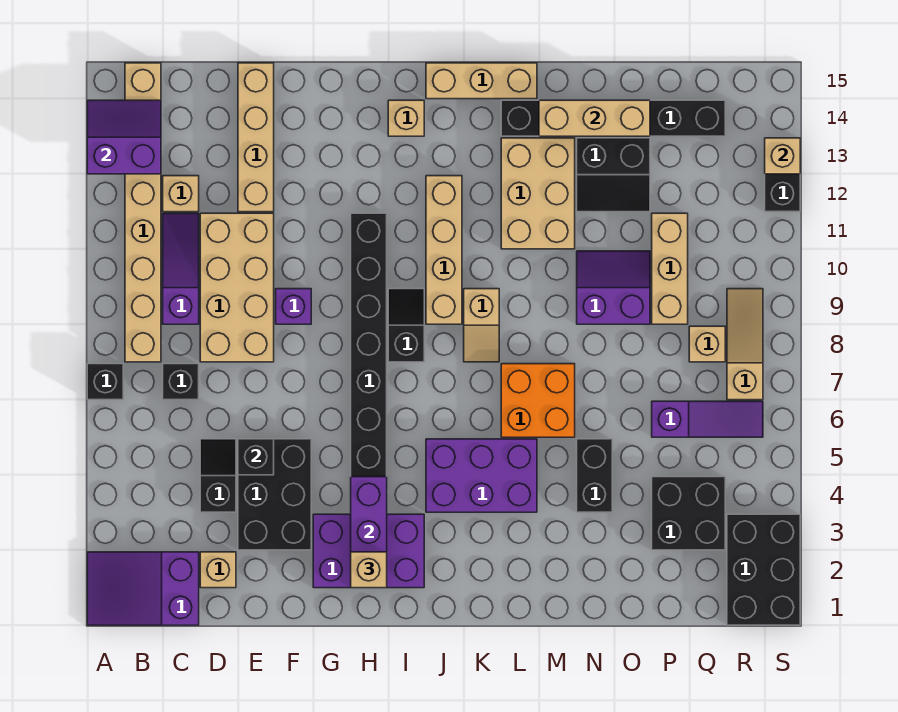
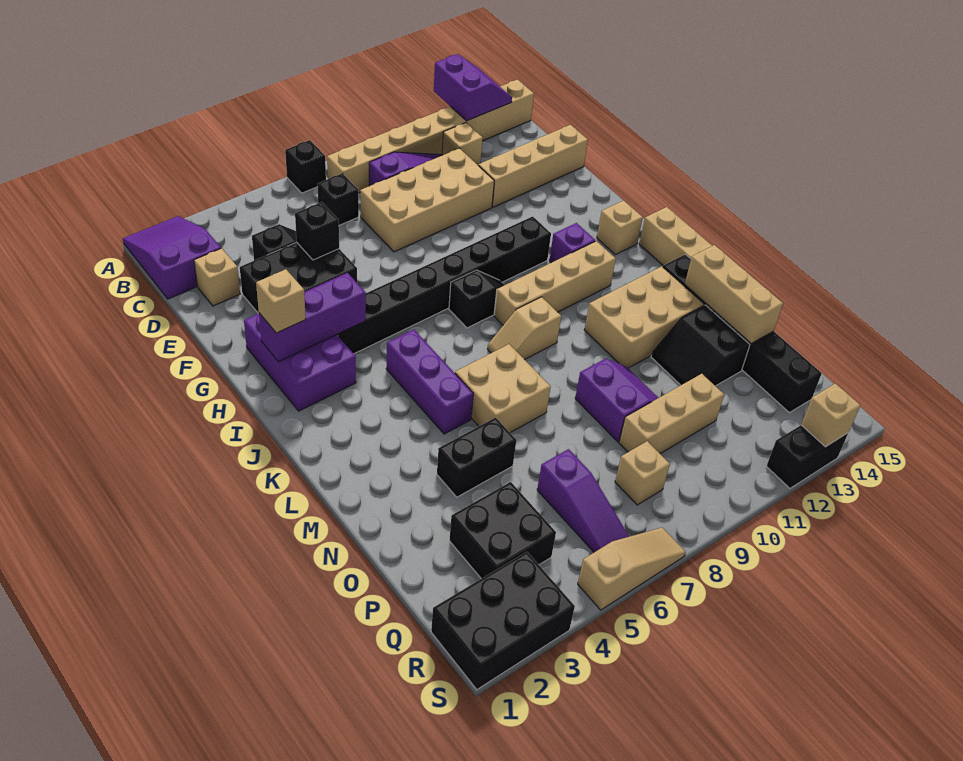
purple brick F9 level 1 -> purple brick I12 level 1
purple brick J4:L5 level 1 -> purple brick J5:L5 level 1
orange brick L6:M7 level 1 -> tan brick L6:M7 level 1
tan slope R7:R9 level 1 top 7 -> tan slope S5:S7 level 1 top 5

